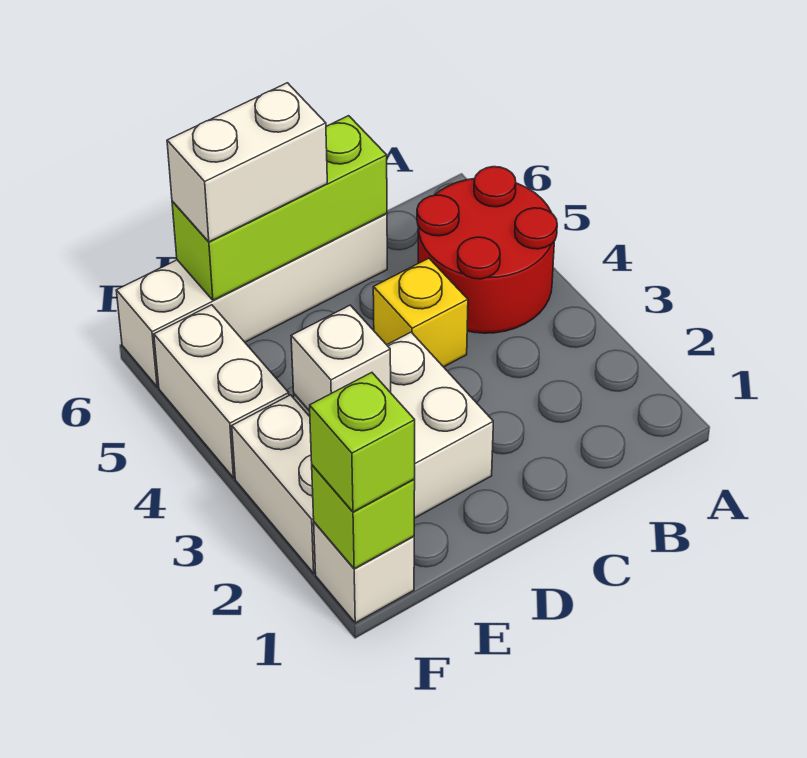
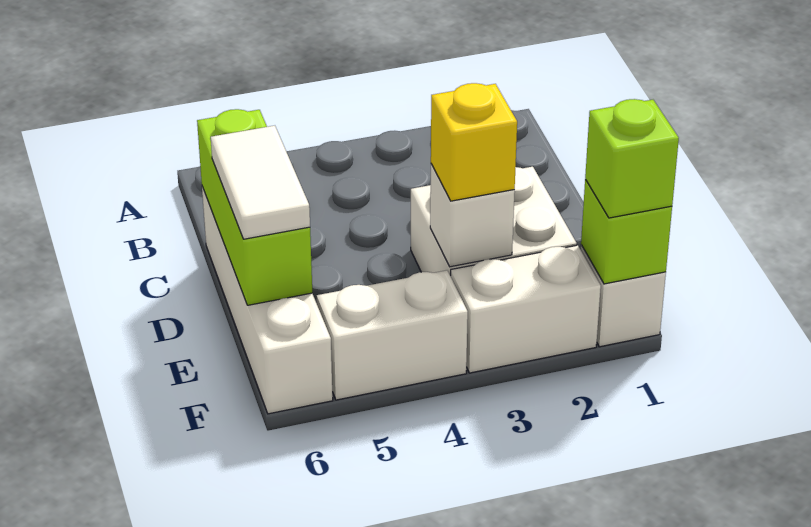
red round brick A4:B5 level 1 -> none
yellow brick C4 level 1 -> yellow brick E3 level 3
white brick D6:E6 level 3 -> white tile D6:E6 level 3

